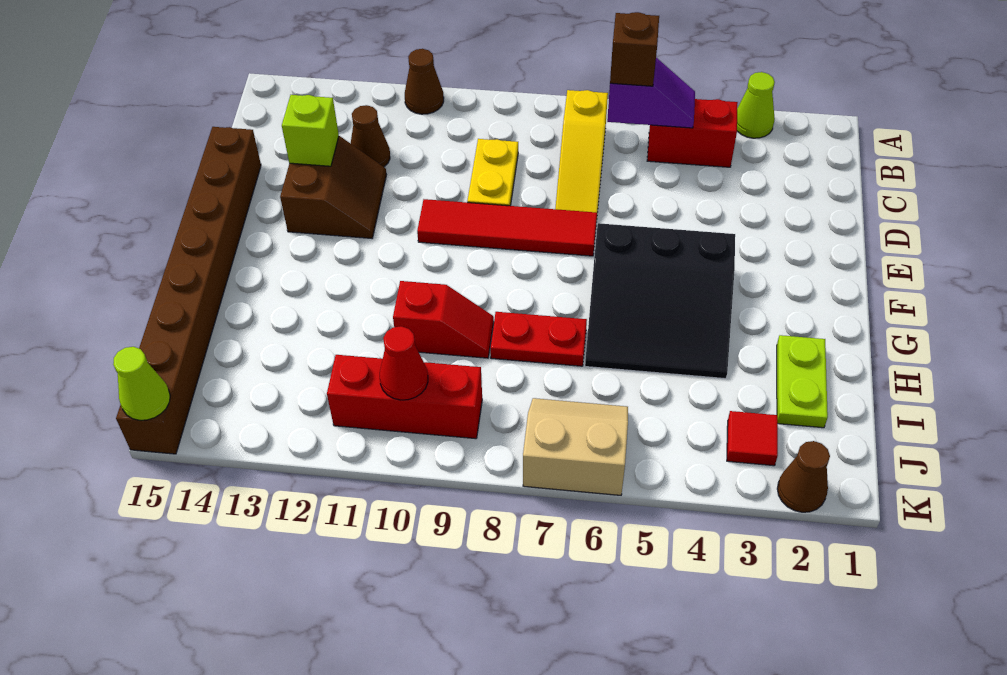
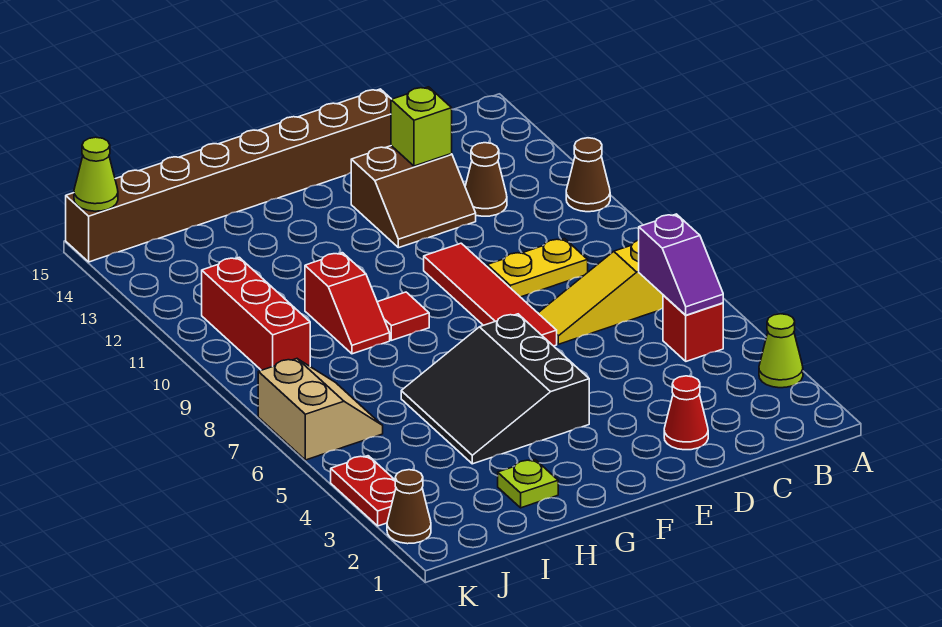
red brick B4:B5 level 1 -> red brick B5 level 1
brown brick B6 level 3 -> none
lime plate H2:I2 level 1 -> lime plate H2 level 1
red plate H7:H8 level 1 -> red plate K3:K4 level 1
red tile J3 level 1 -> red tile G9 level 1
red cone J10 level 2 -> red cone D2 level 1

